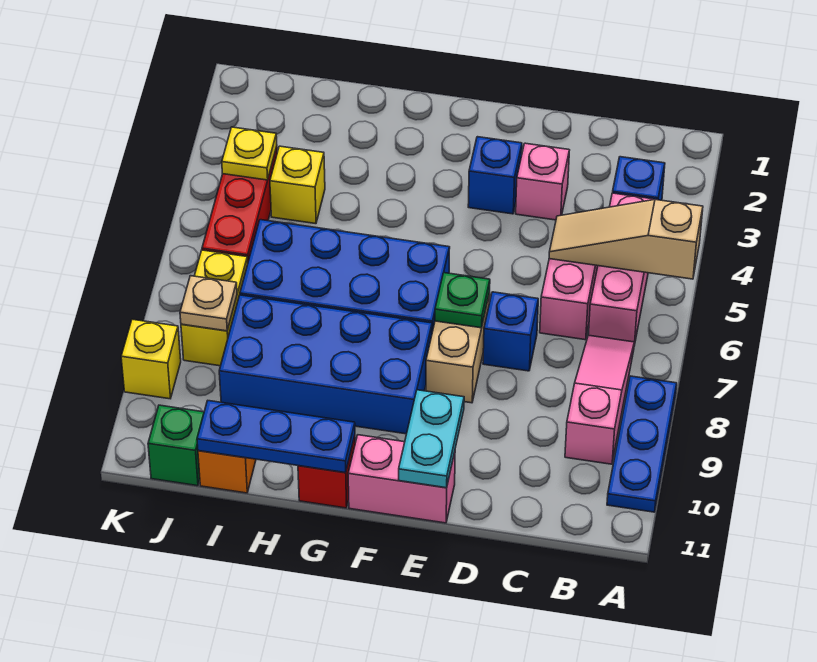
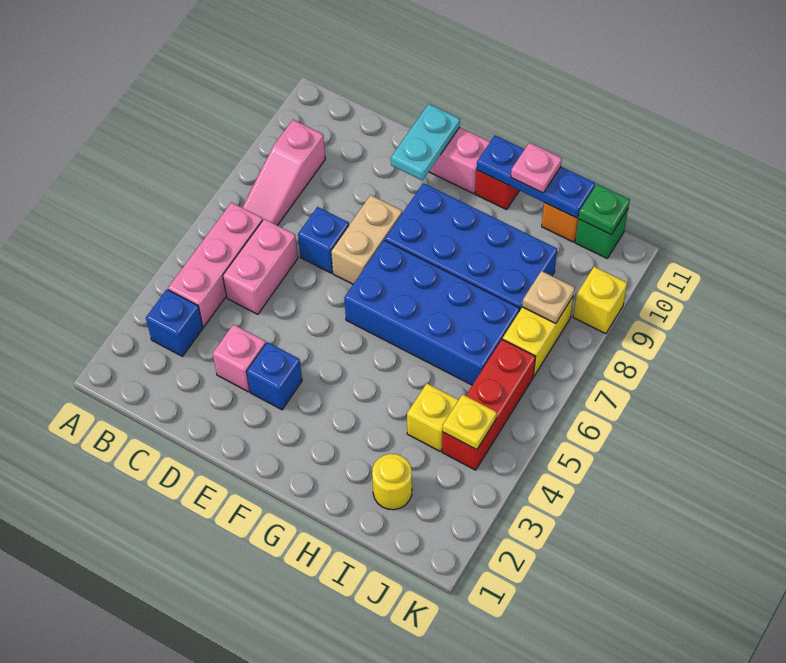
tan slope A5:C5 level 2 top A -> none
blue plate A8:A10 level 1 -> none
green plate E7 level 2 -> green plate J11 level 2
none -> pink plate H11 level 3
none -> yellow round brick I2 level 1

